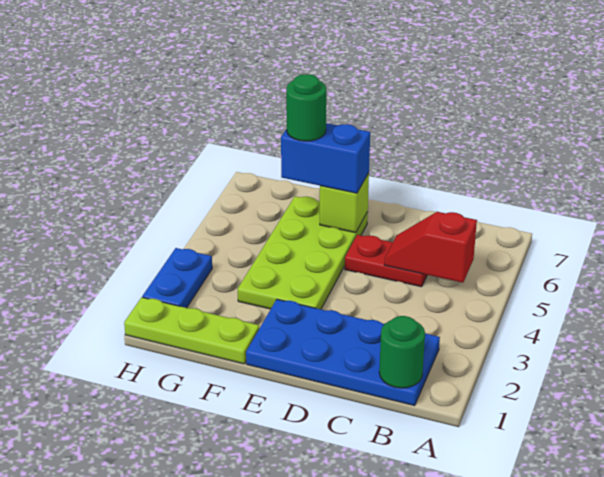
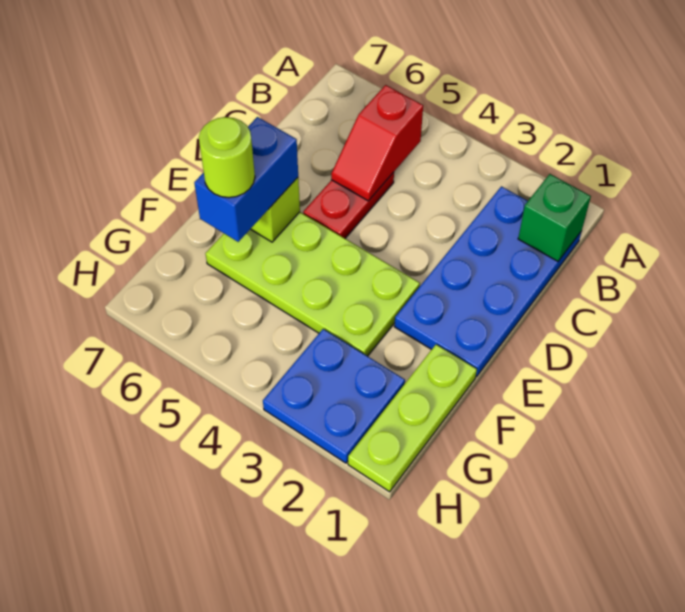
green round brick B1 level 2 -> green brick B1 level 2
green round brick F6 level 4 -> lime round brick F6 level 4
blue plate H2:H3 level 1 -> blue plate G2:H3 level 1

